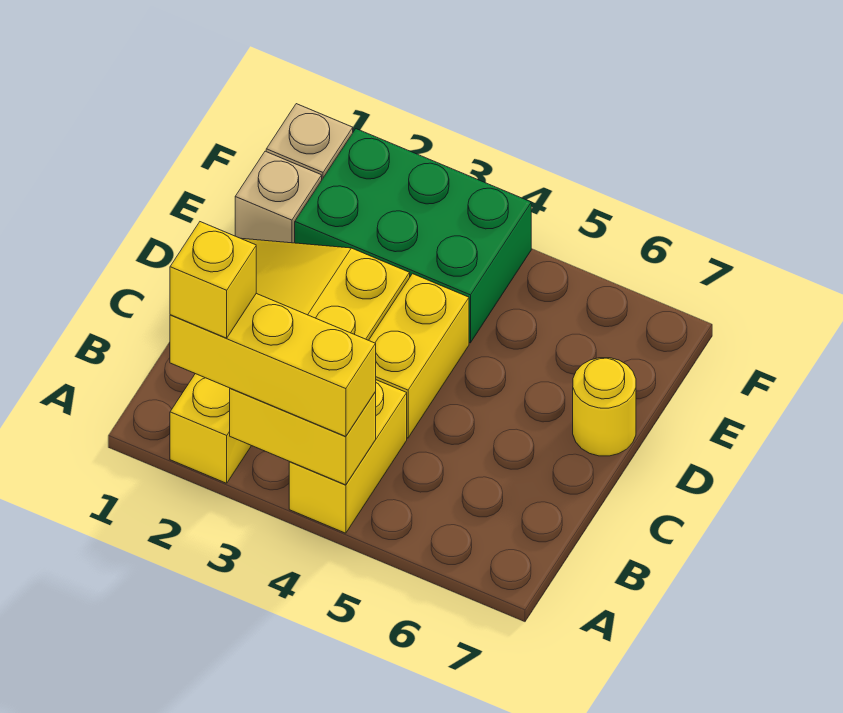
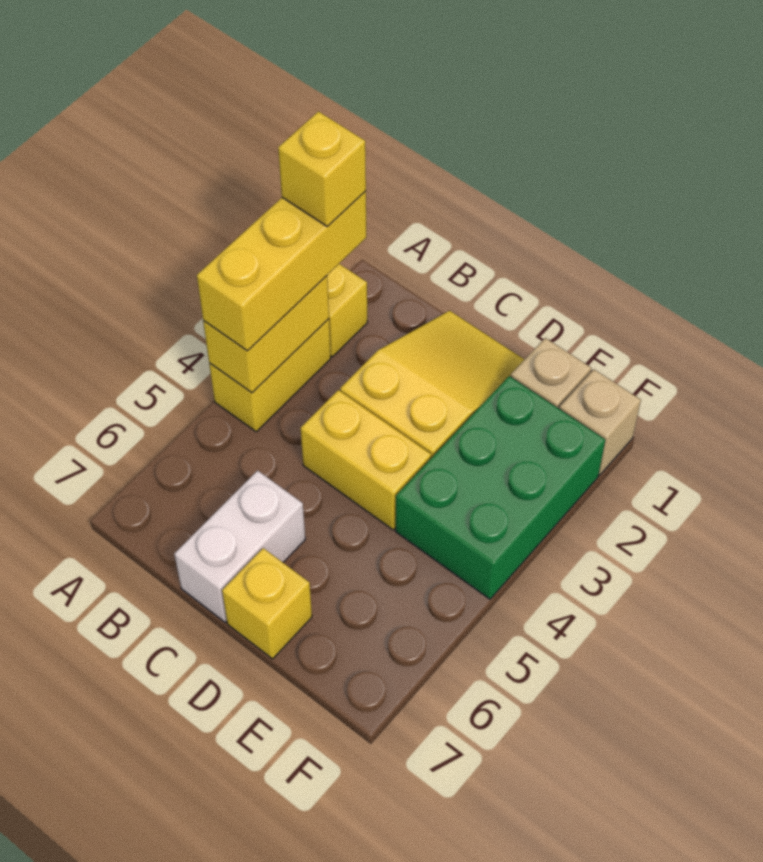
yellow brick A4:B4 level 1 -> yellow brick A3:A4 level 1
none -> white brick C6:C7 level 1
yellow round brick D7 level 1 -> yellow brick D7 level 1

